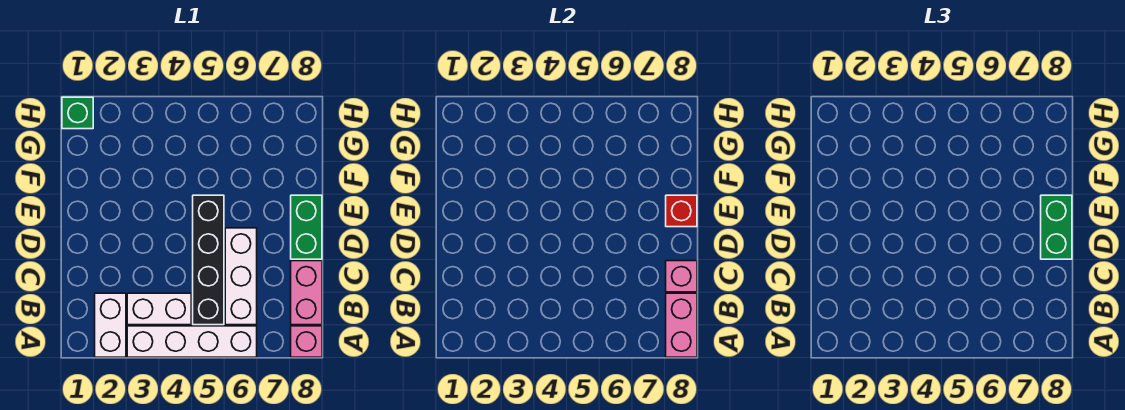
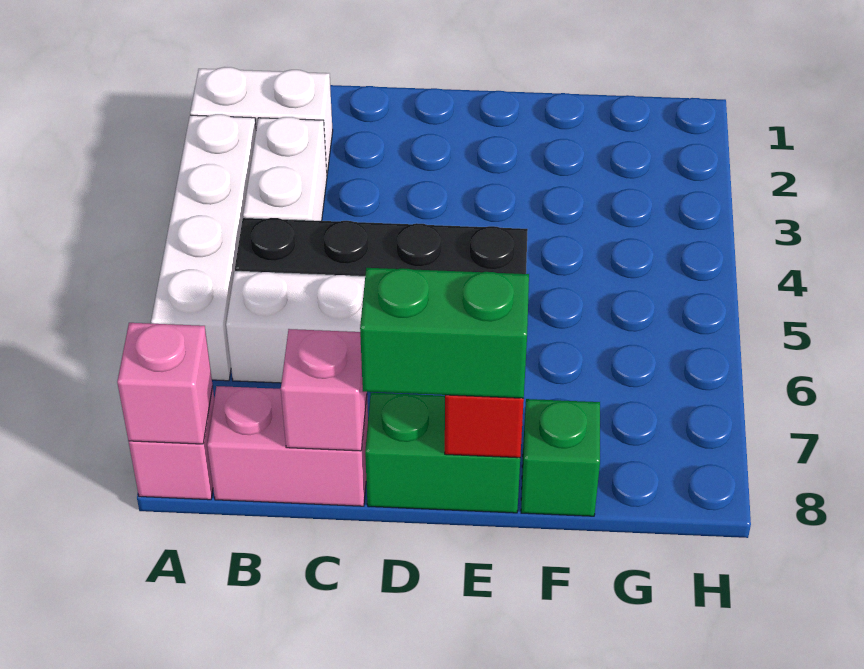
pink brick A8:B8 level 2 -> pink brick A8 level 2
green brick H1 level 1 -> green brick F8 level 1

